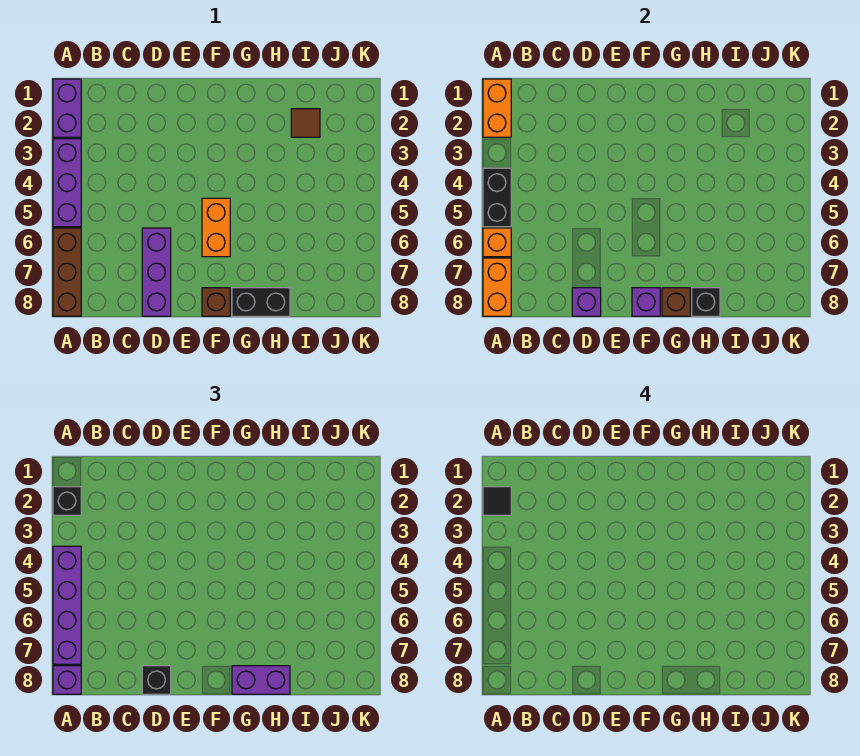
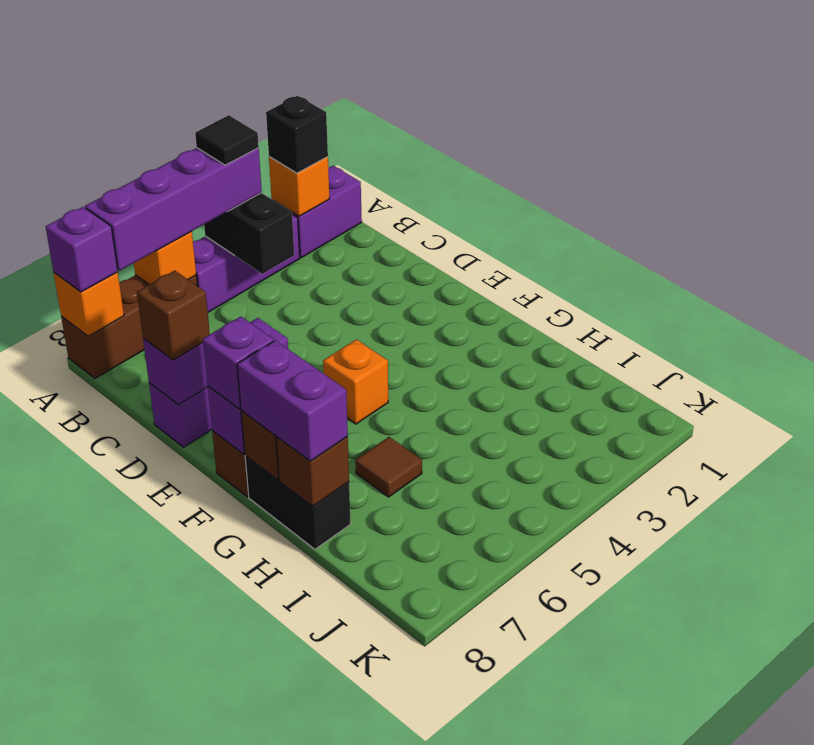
orange brick A1:A2 level 2 -> orange brick A2 level 2
black tile A2 level 4 -> black tile A4 level 4
black brick A4:A5 level 2 -> black brick A4:B4 level 2
orange brick A7:A8 level 2 -> orange brick A8 level 2
black brick D8 level 3 -> brown brick D8 level 3
orange brick F5:F6 level 1 -> orange brick F5 level 1
none -> purple brick F8 level 3
black brick H8 level 2 -> brown brick H8 level 2
brown tile I2 level 1 -> brown tile H6 level 1

